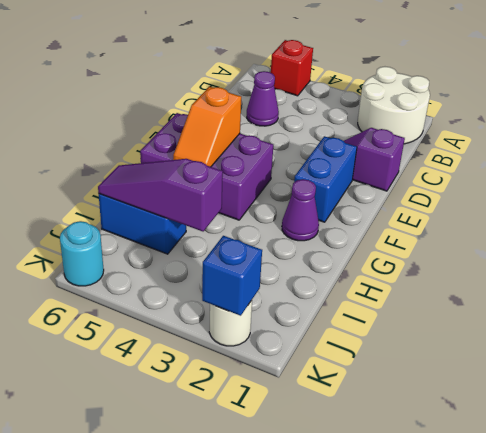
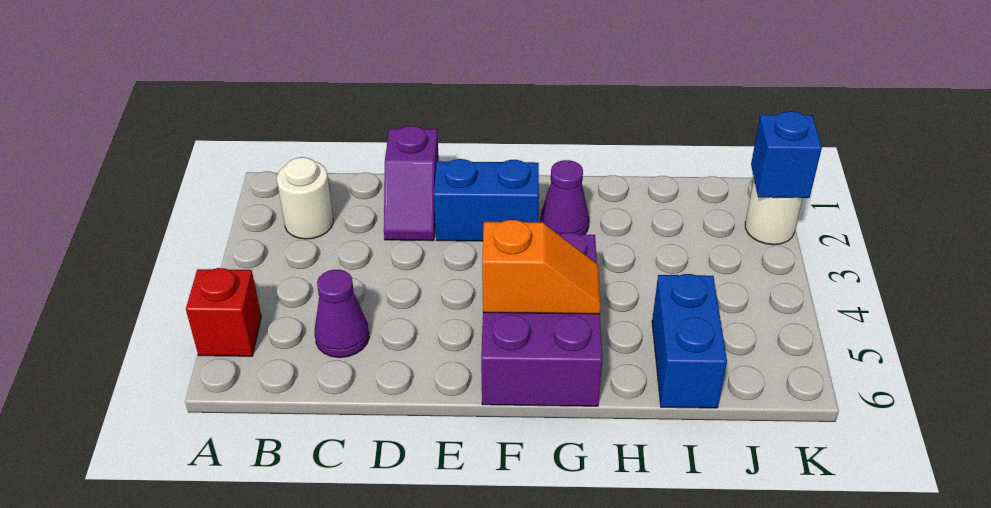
white round brick A1:B2 level 1 -> white round brick B2 level 1
purple slope I4:I6 level 2 top 4 -> none
cyan round brick K6 level 1 -> none

